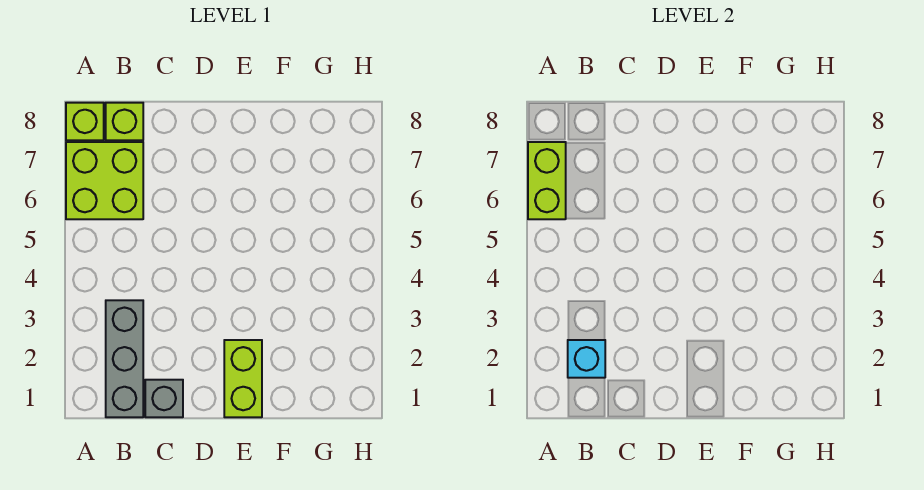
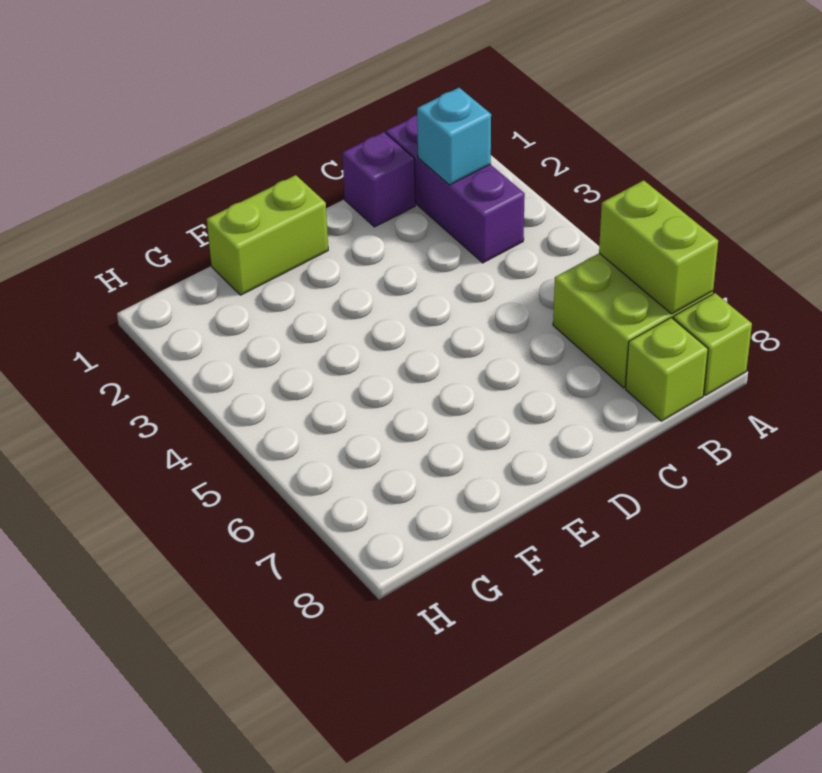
grey brick B1:B3 level 1 -> purple brick B1:B3 level 1
grey brick C1 level 1 -> purple brick C1 level 1
lime brick E1:E2 level 1 -> lime brick E1:F1 level 1

